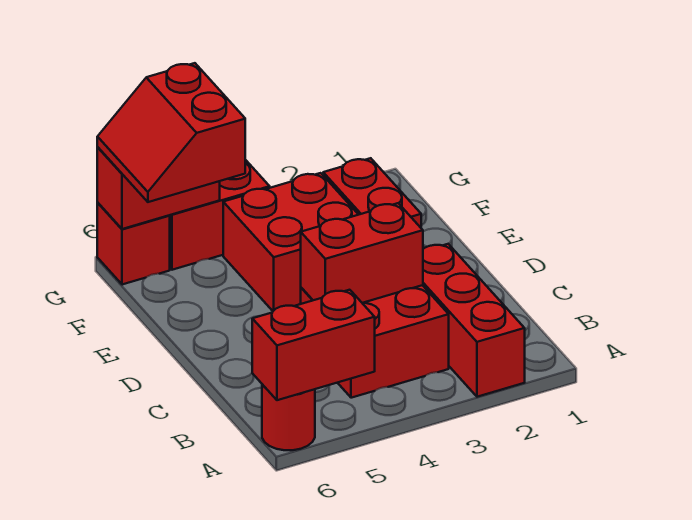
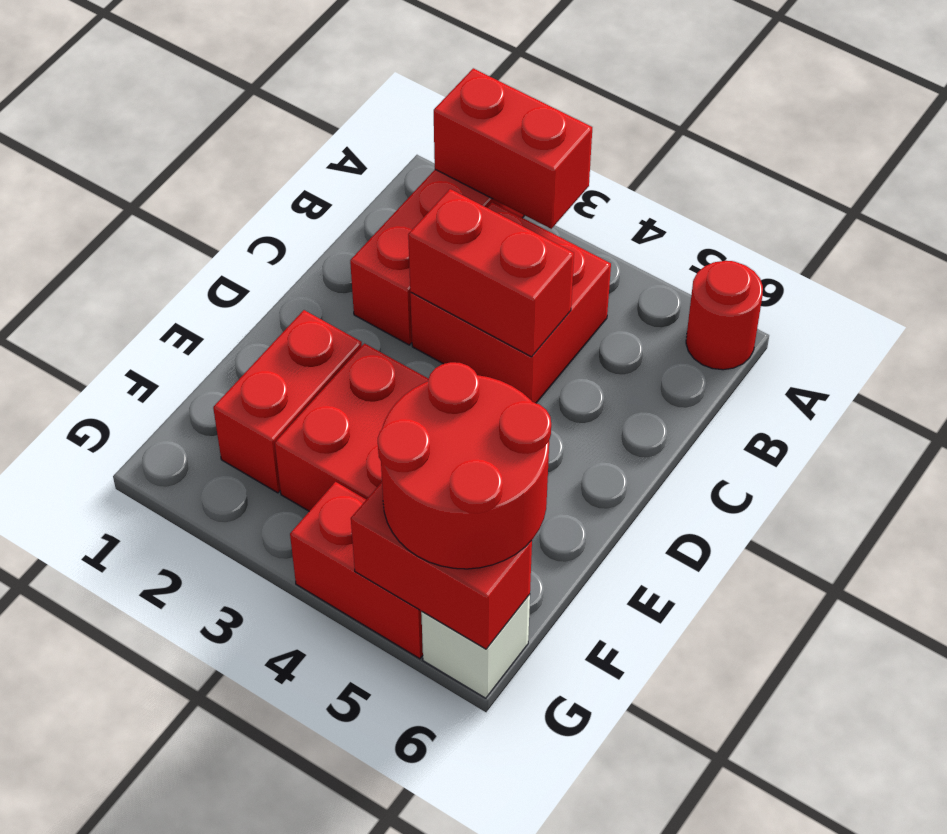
red brick A5:A6 level 2 -> red brick A2:A3 level 2
red slope F5:G6 level 3 top 5 -> red round brick F5:G6 level 3
red brick G6 level 1 -> white brick G6 level 1

